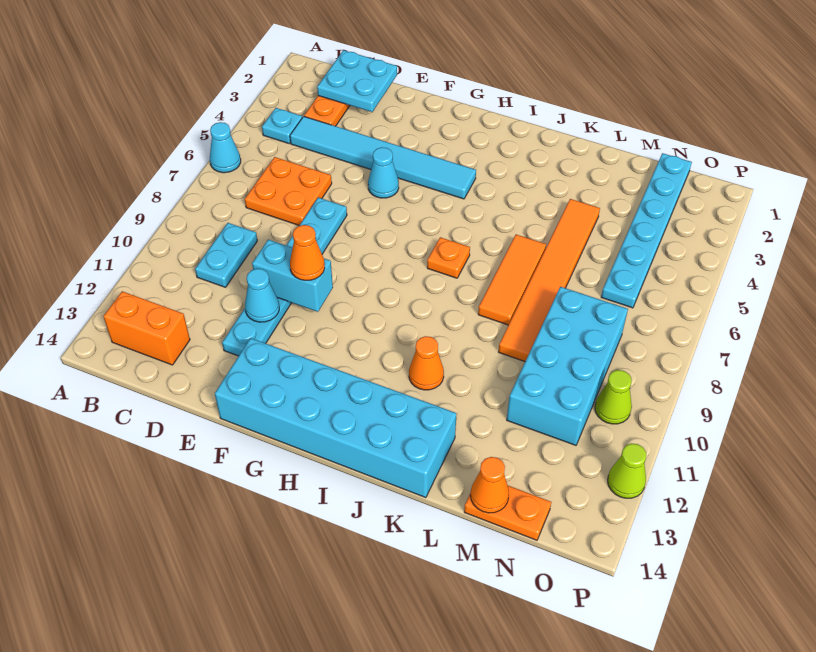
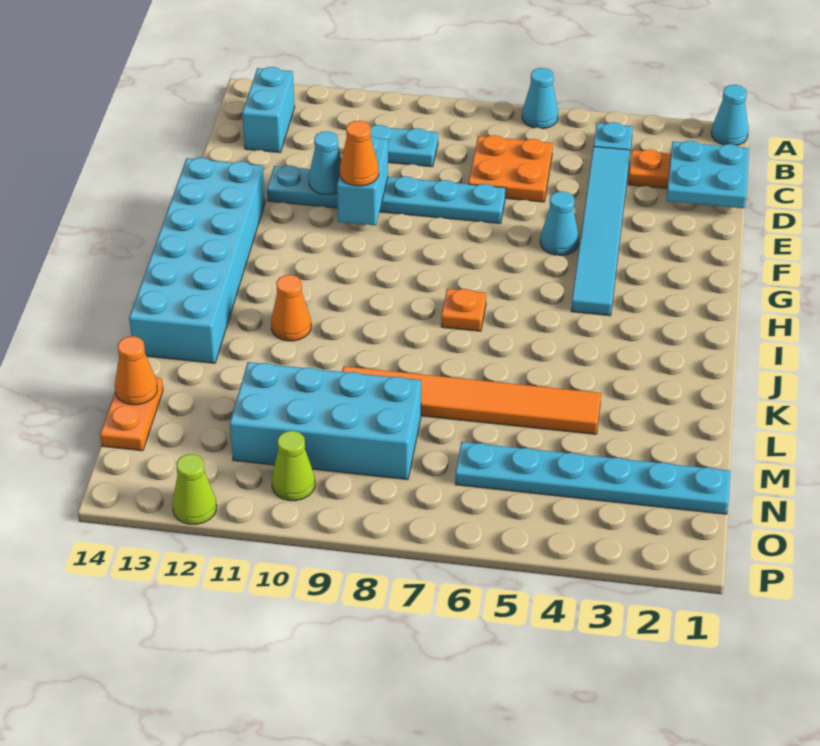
none -> cyan cone A1 level 1
orange brick B13:C13 level 1 -> cyan brick B13:C13 level 1
orange tile K6:K8 level 1 -> none

